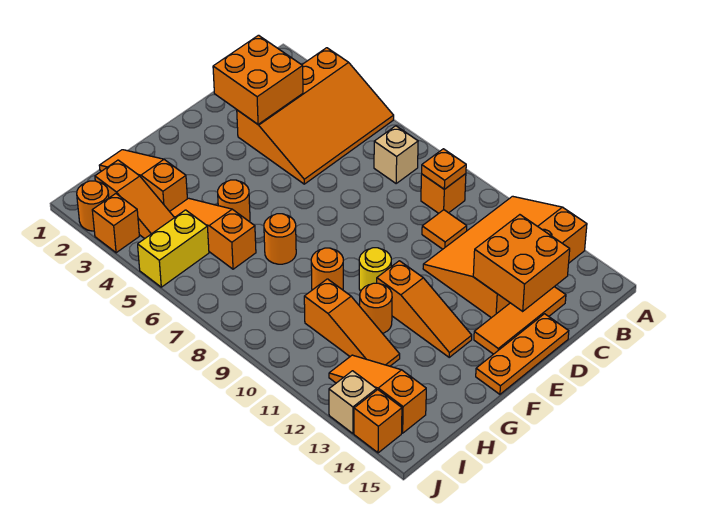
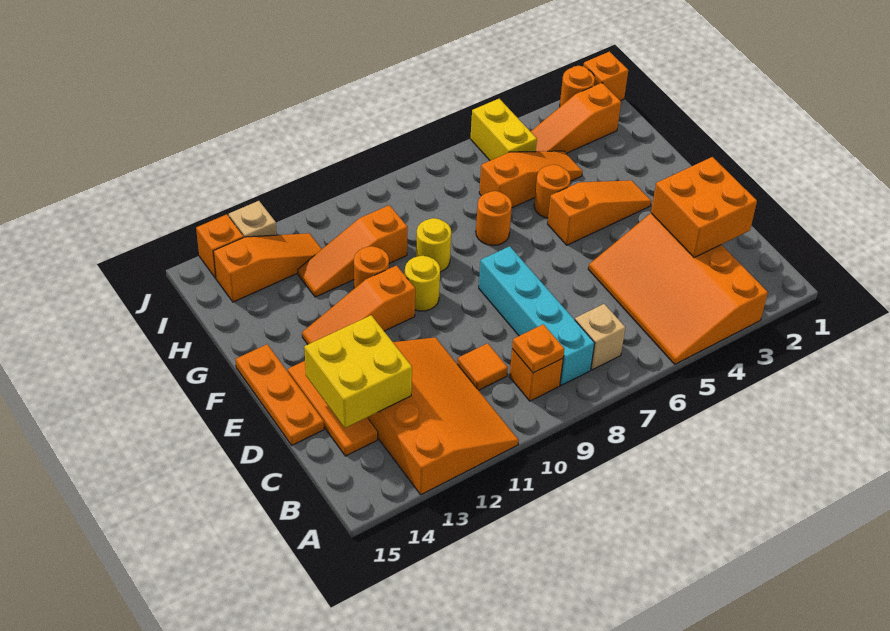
none -> cyan brick B8:E8 level 1
orange brick C13:D14 level 2 -> yellow brick C13:D14 level 2
orange round brick G9 level 1 -> yellow round brick G9 level 1
orange slope H1:H3 level 1 top 3 -> orange slope F3:F5 level 1 top 5
orange brick J3 level 1 -> orange brick J1 level 1

